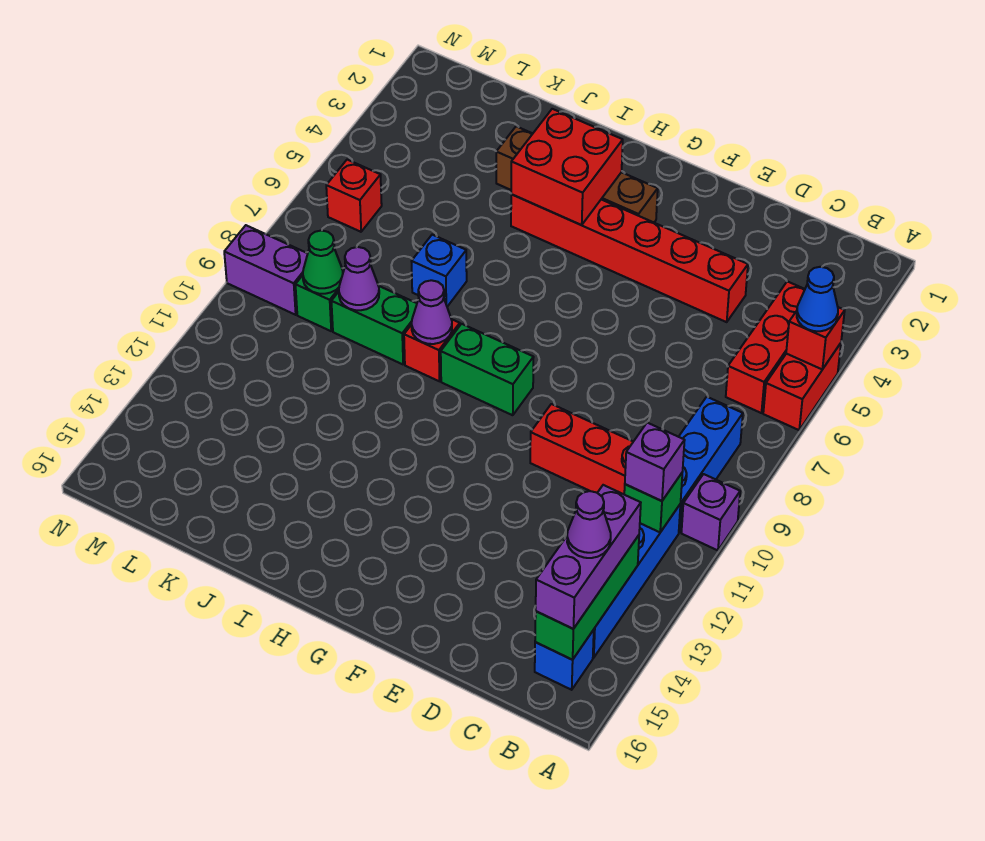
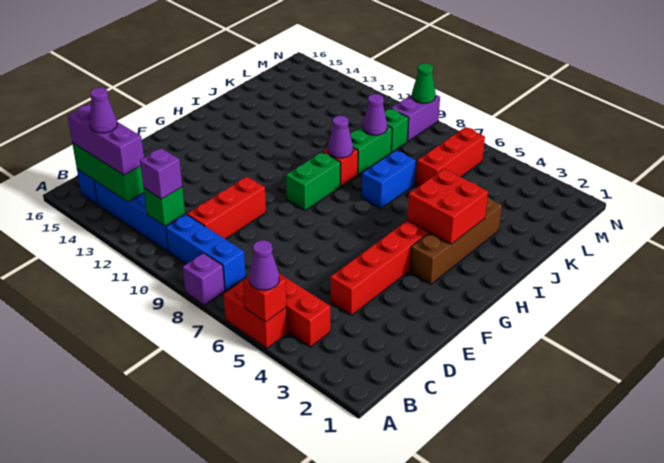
blue cone A5 level 3 -> purple cone A5 level 3
purple brick A10 level 1 -> purple brick A8 level 1
blue brick J7 level 1 -> blue brick I7:J7 level 1
green cone L9 level 2 -> green cone N9 level 2
red brick M6 level 1 -> red brick K6:M6 level 1

